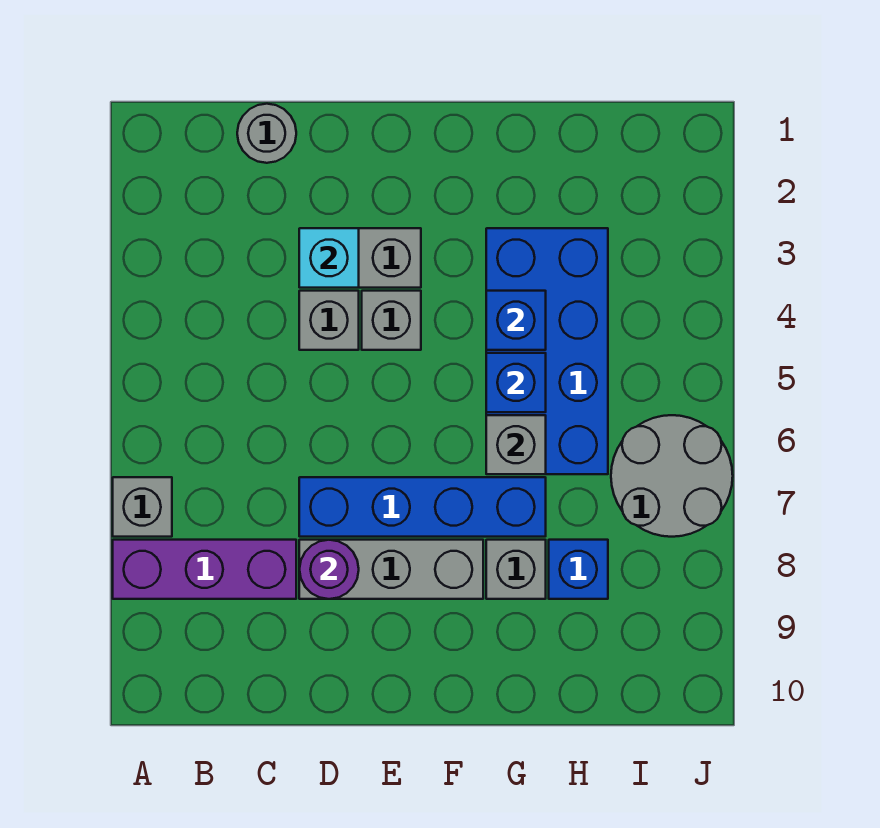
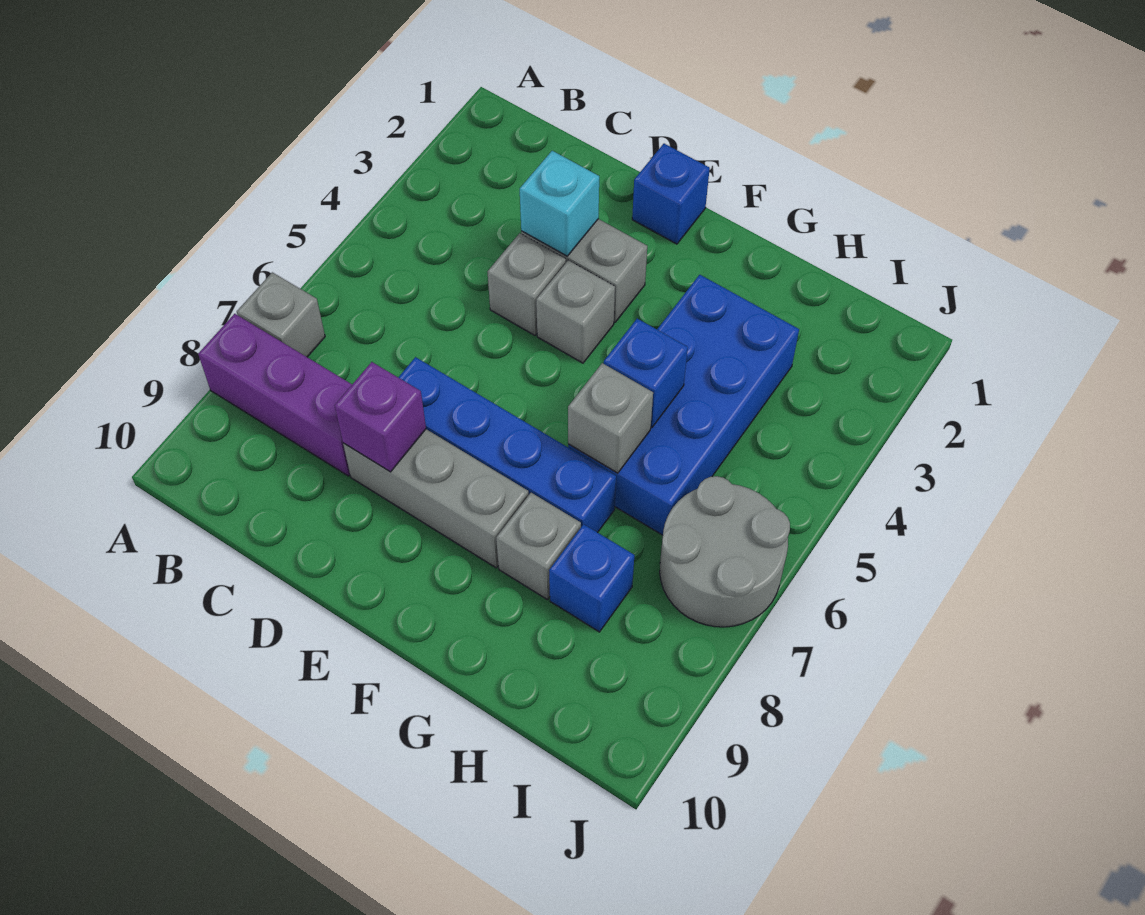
grey round brick C1 level 1 -> none
purple round brick D8 level 2 -> purple brick D8 level 2
blue brick G4 level 2 -> blue brick E1 level 1

